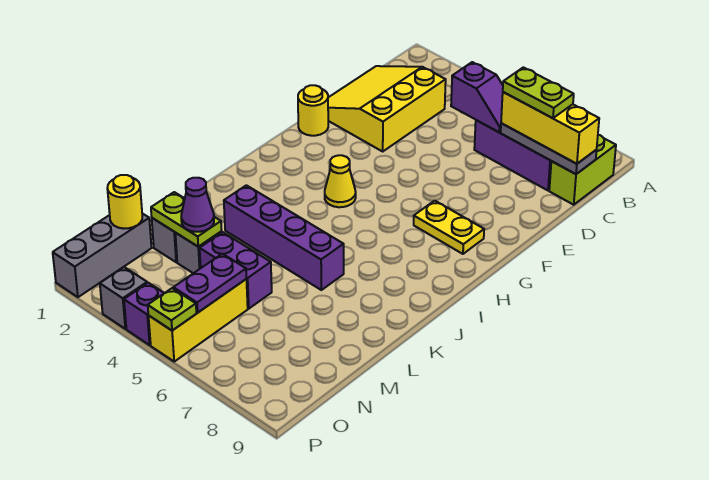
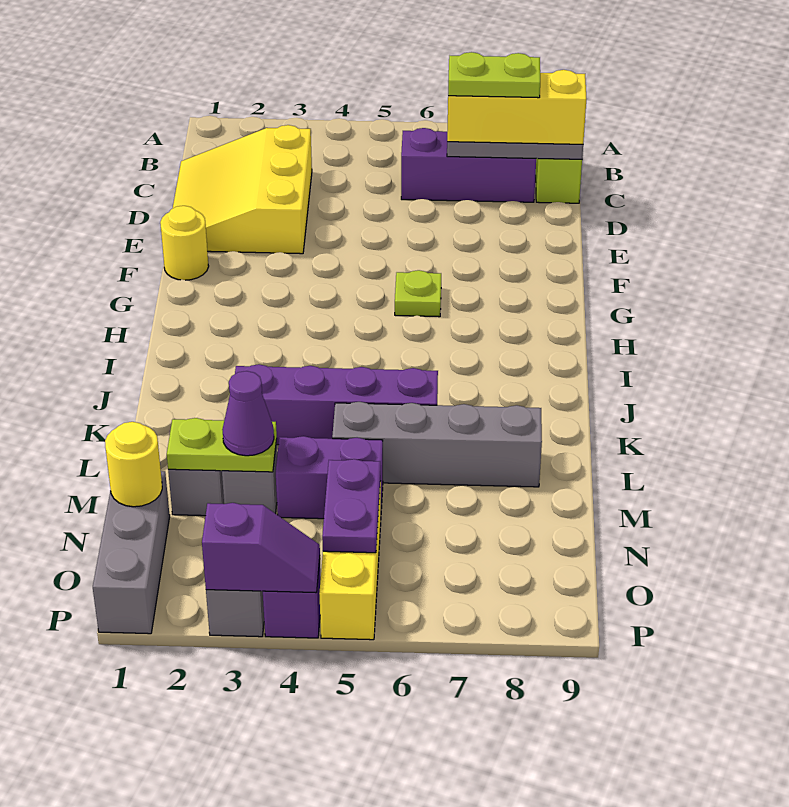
purple slope C5:C6 level 2 top 5 -> purple slope P3:P4 level 2 top 3
yellow plate G7:G8 level 1 -> none
yellow cone H4 level 1 -> none
none -> grey brick L5:L8 level 1
lime plate P5 level 2 -> lime plate G6 level 1

